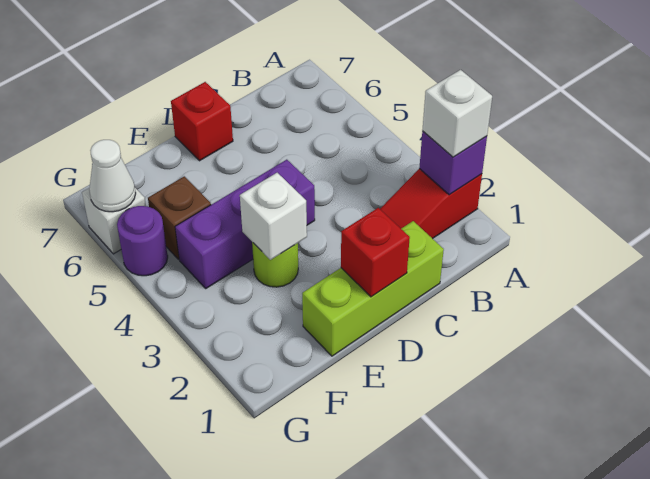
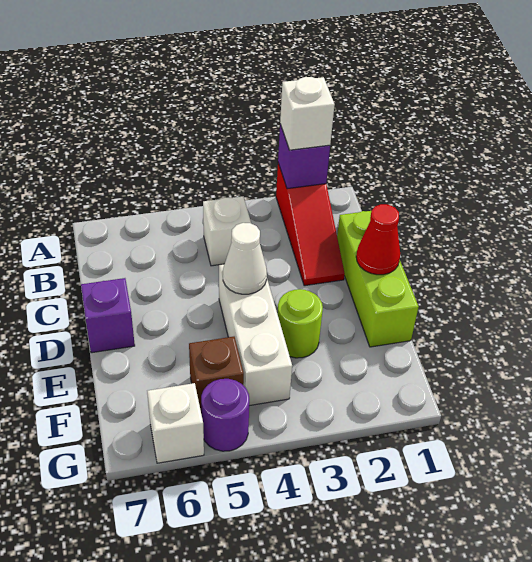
red brick D1 level 2 -> red cone D1 level 2
purple brick D4:F4 level 1 -> white brick D4:F4 level 1
red brick D7 level 1 -> purple brick D7 level 1
white brick E3 level 2 -> white brick B4 level 1
white cone G6 level 2 -> white cone D4 level 2

